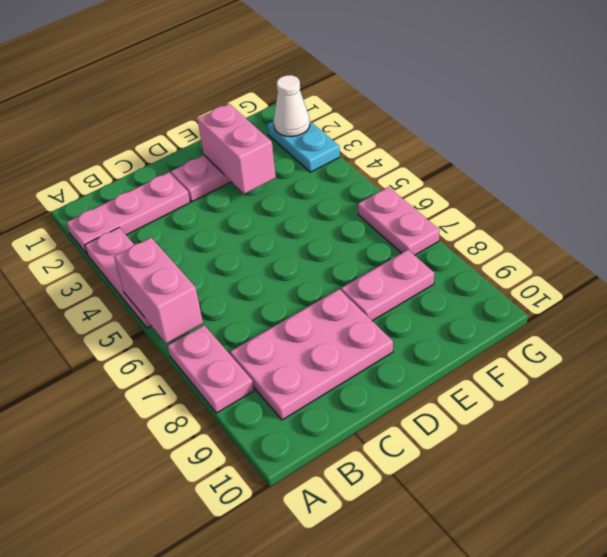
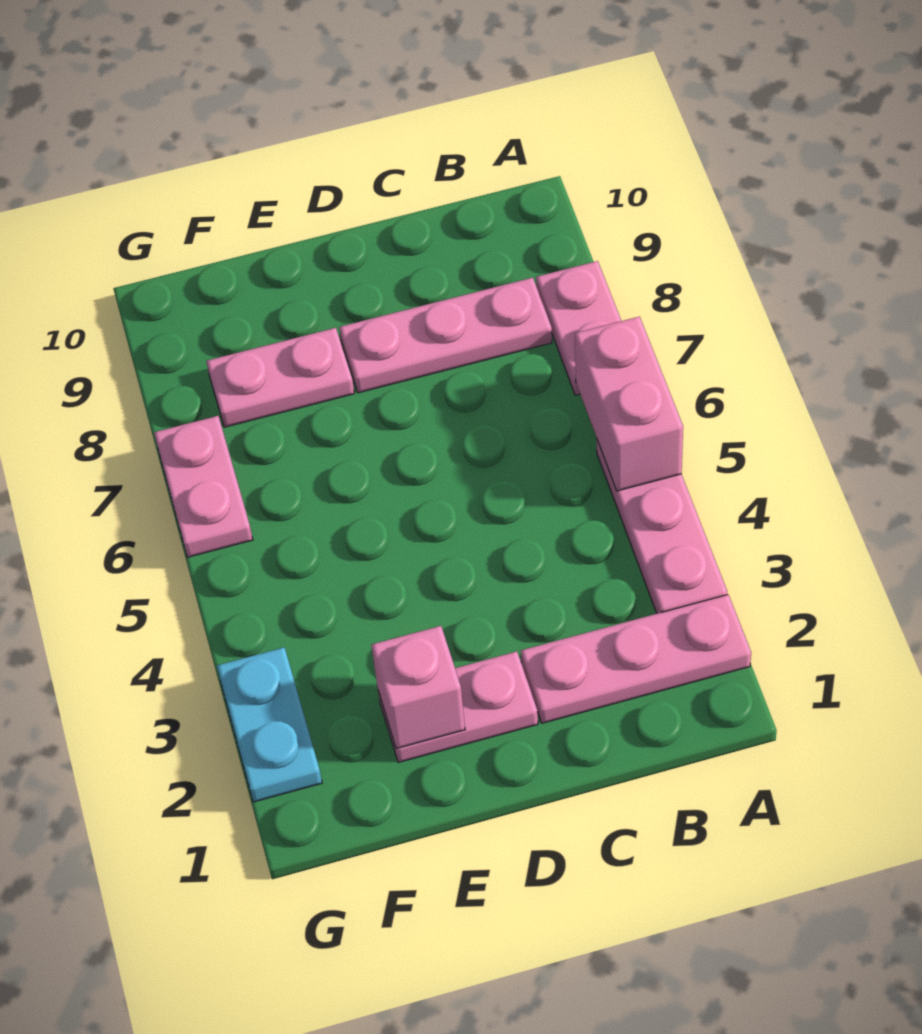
pink plate B8:D9 level 1 -> pink plate B8:D8 level 1
pink brick E2:E3 level 2 -> pink brick E2 level 2
white cone G2 level 2 -> none

